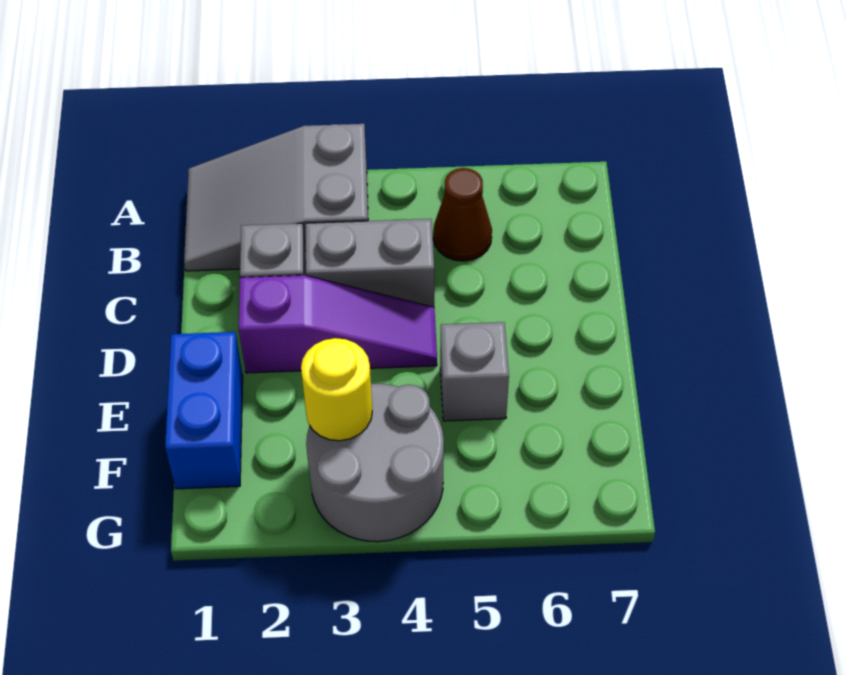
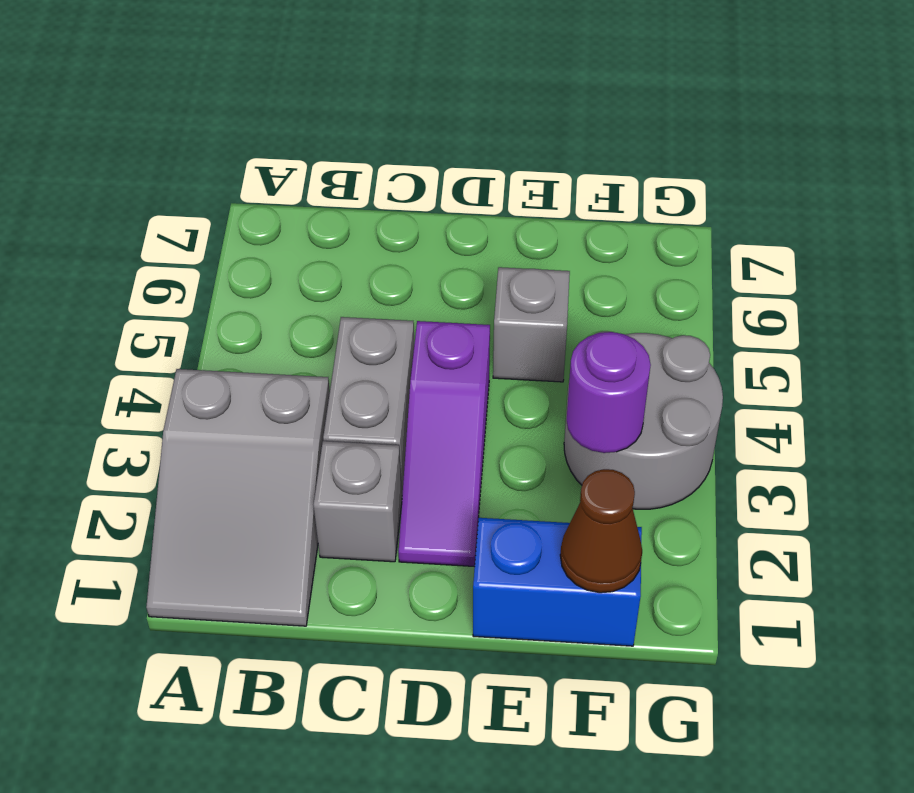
brown cone B5 level 1 -> brown cone F1 level 2
purple slope D2:D4 level 1 top 2 -> purple slope D2:D4 level 1 top 4
yellow round brick F3 level 2 -> purple round brick F3 level 2

